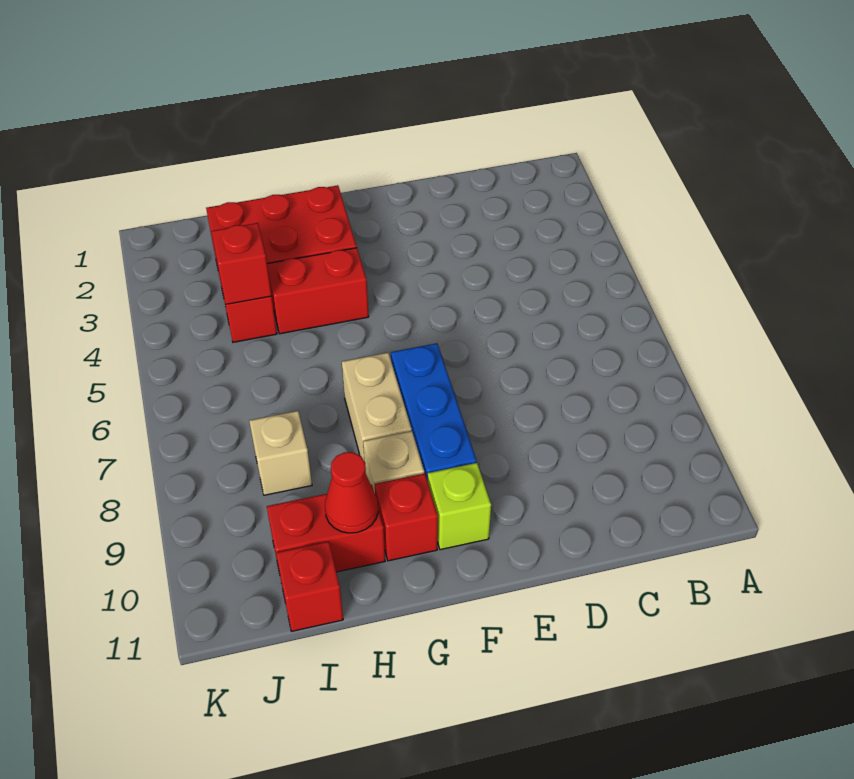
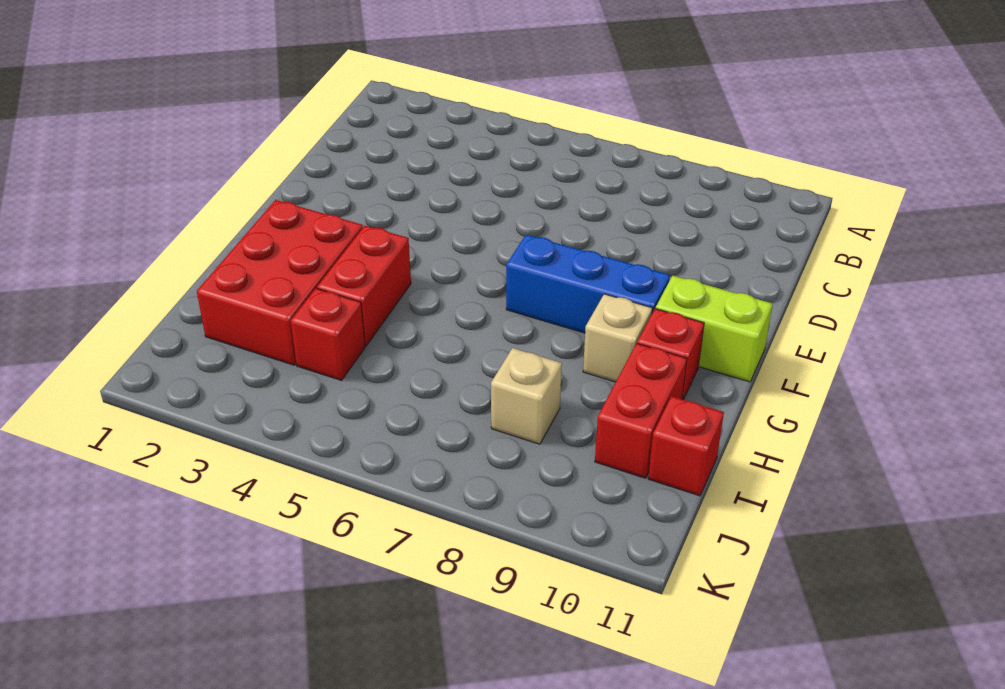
lime brick F10 level 1 -> lime brick F10:F11 level 1
tan brick G7:G8 level 1 -> none
red cone H10 level 2 -> none
red brick I4 level 2 -> none

